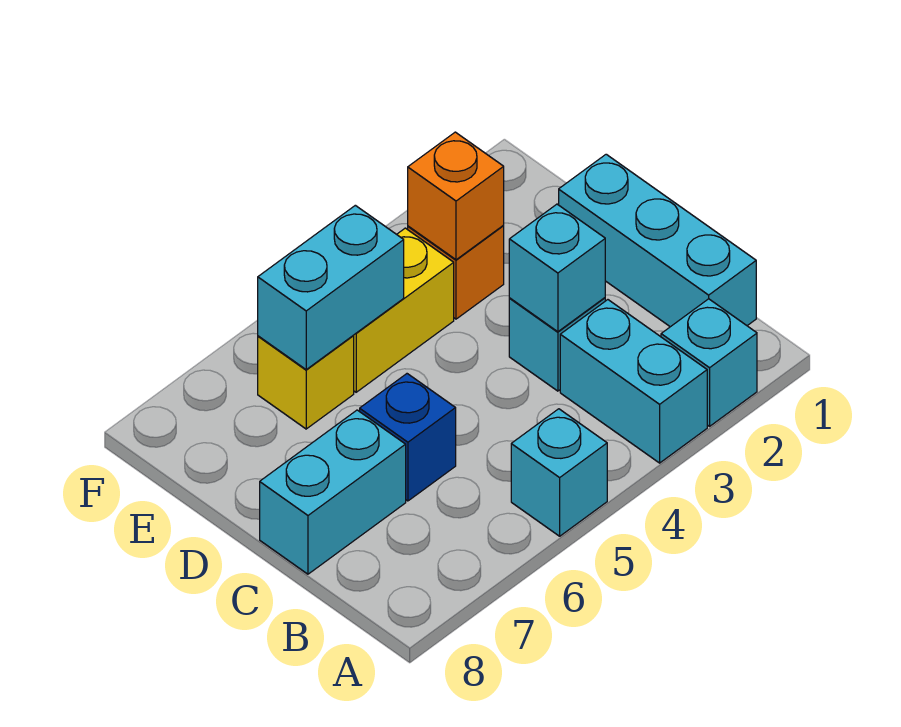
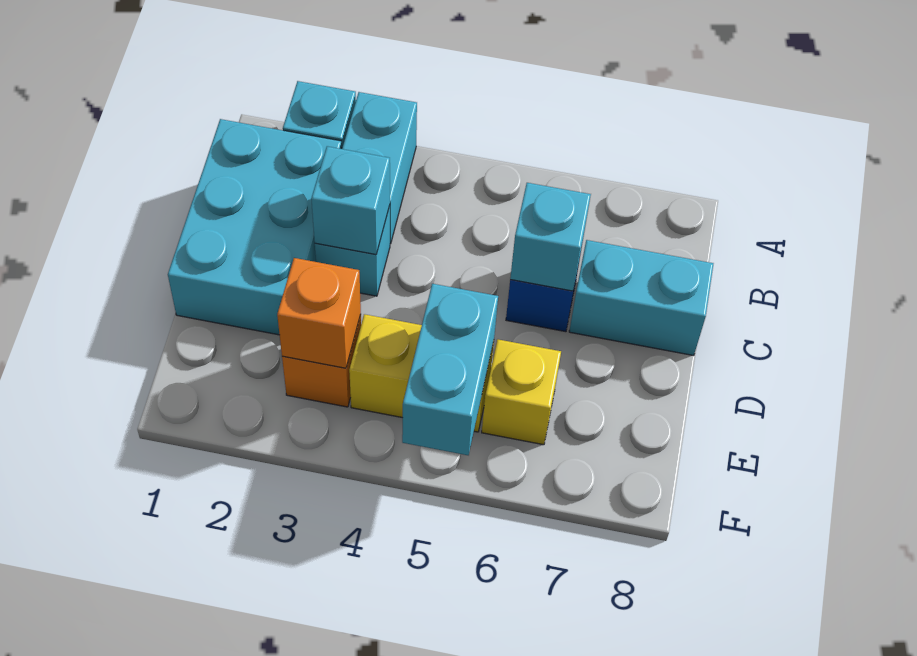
cyan brick A5 level 1 -> cyan brick C6 level 2
cyan brick B1:D1 level 1 -> cyan brick B1:D2 level 1
cyan brick E5:E6 level 2 -> cyan brick E5:F5 level 2

